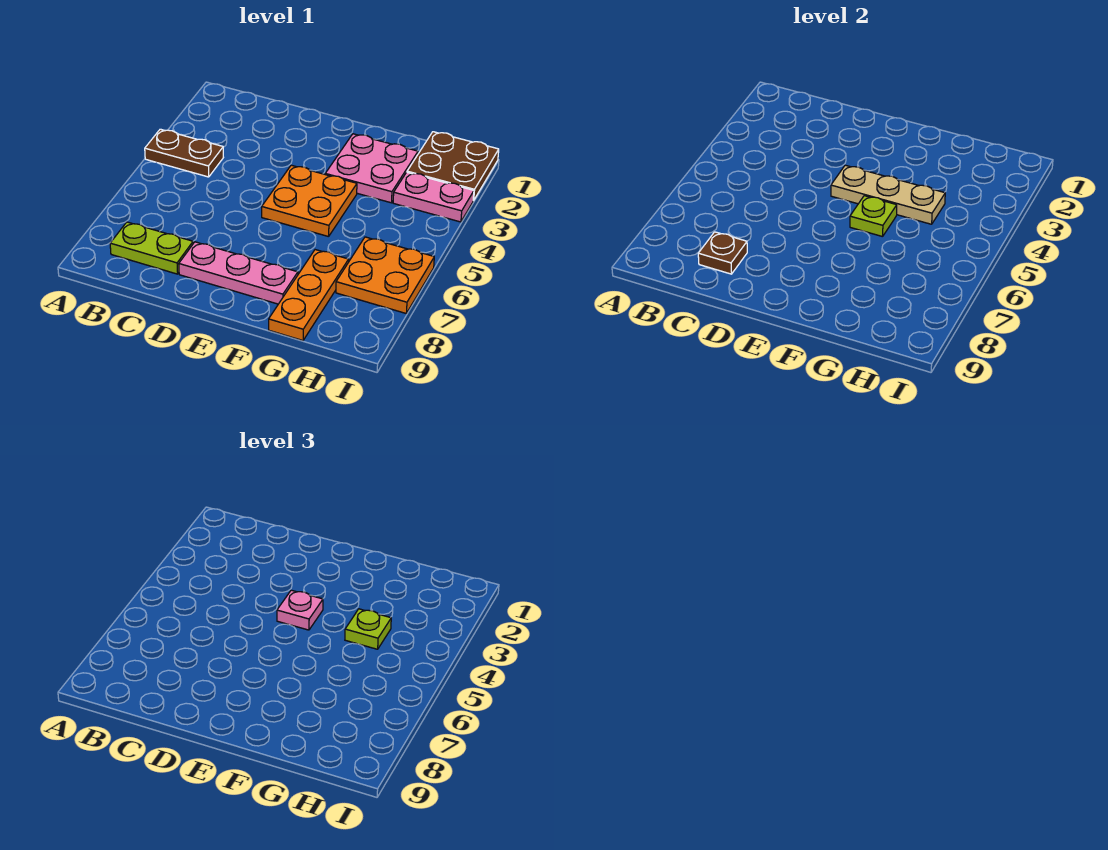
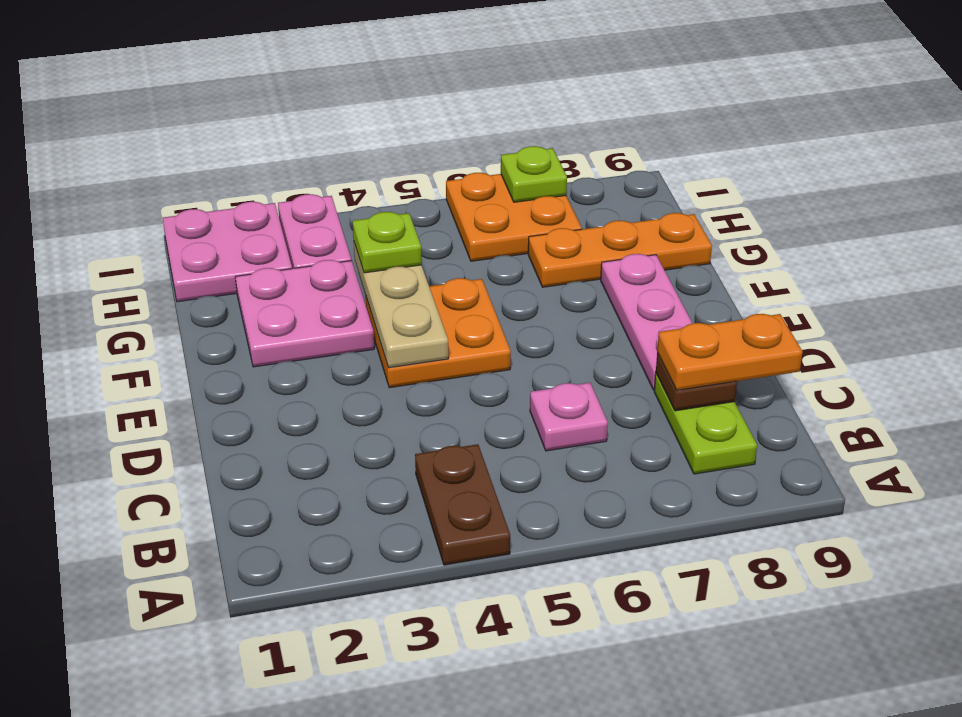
none -> orange plate C8:C9 level 3
pink plate E4 level 3 -> pink plate C6 level 1
lime plate F5 level 2 -> lime plate I7 level 2
brown plate H1:I2 level 1 -> pink plate H1:I2 level 1

